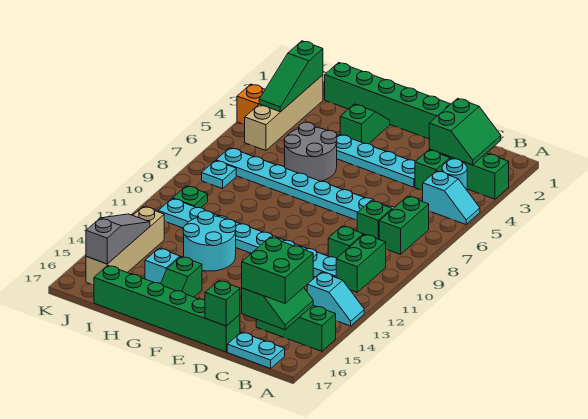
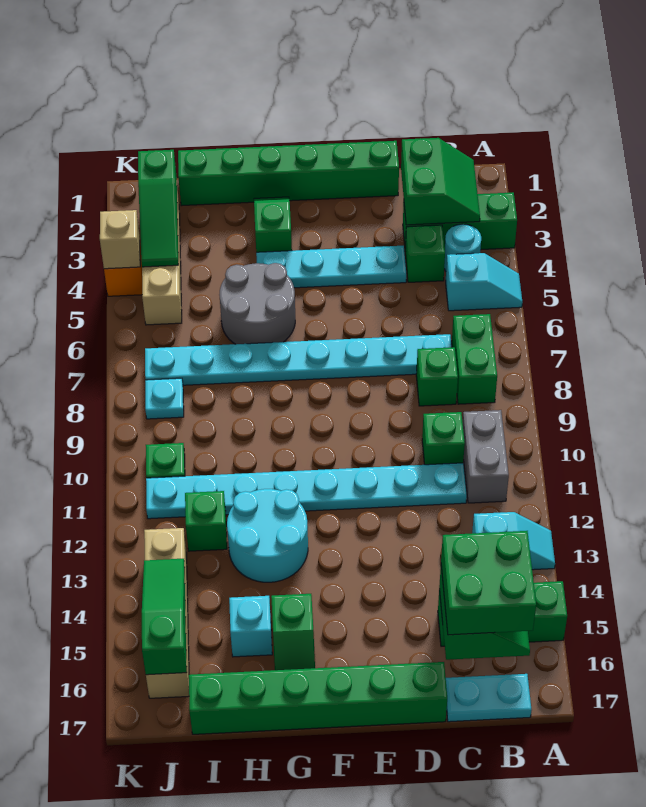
green brick B10:B11 level 1 -> grey brick B10:B11 level 1
green brick D17 level 2 -> green brick I12 level 1
grey slope J14:J16 level 2 top 16 -> green slope J14:J16 level 2 top 16
none -> tan brick K4 level 2

